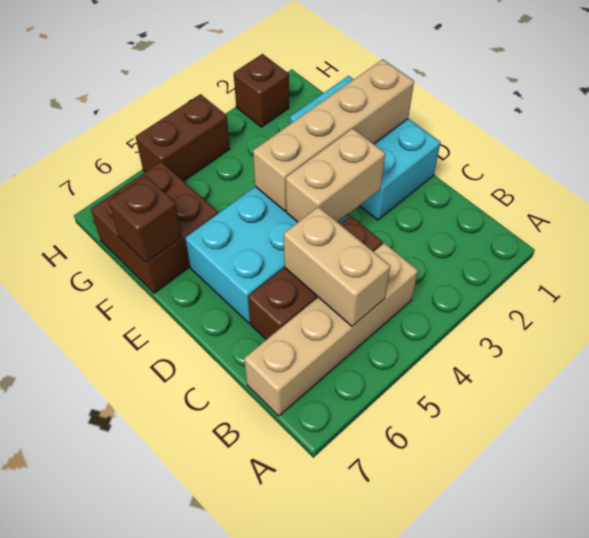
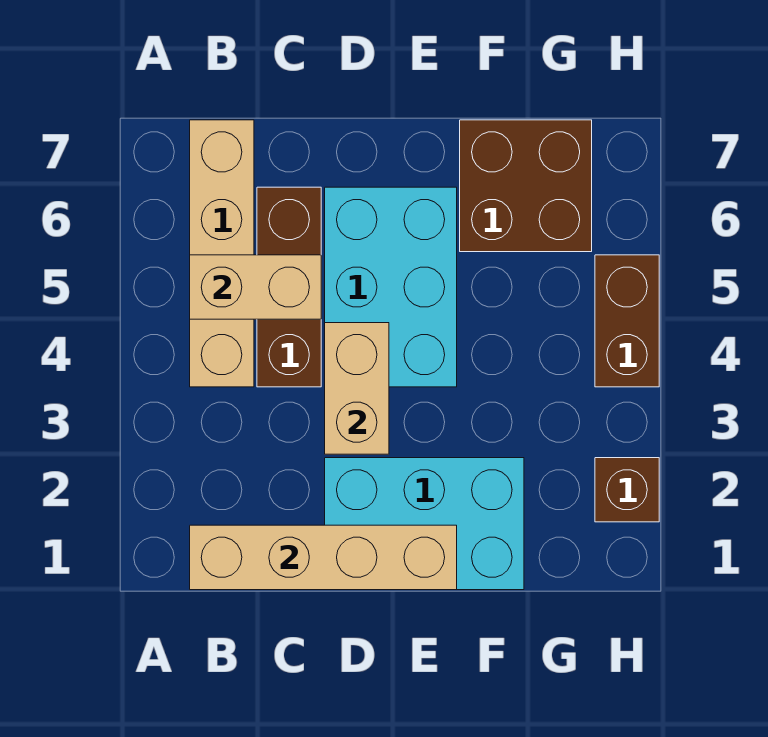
tan brick E1:E4 level 2 -> tan brick B1:E1 level 2
brown brick F7 level 2 -> none

